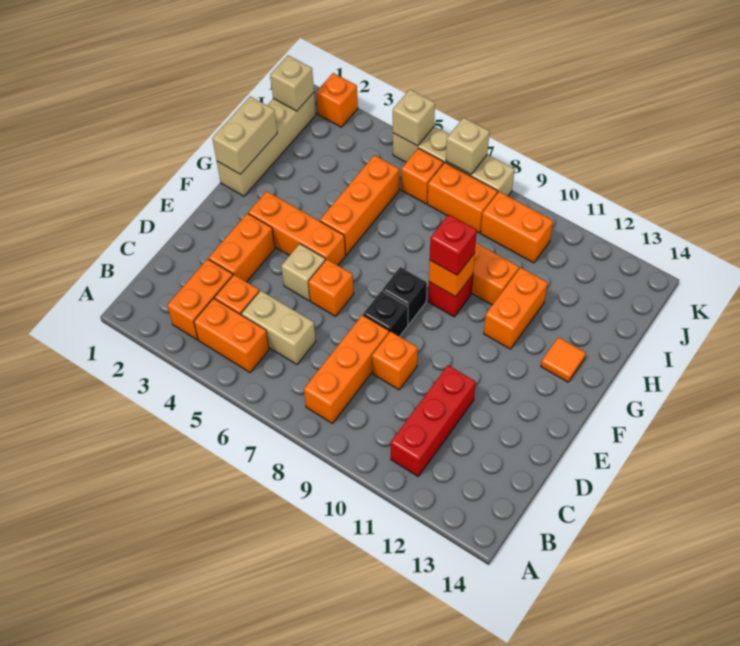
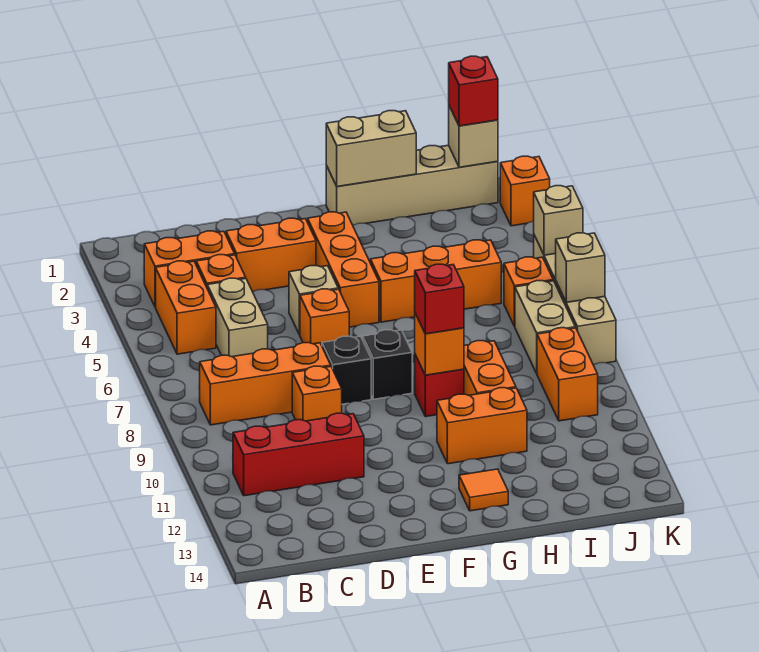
none -> red brick J1 level 3
orange brick J7:J8 level 1 -> tan brick J7:J8 level 1

